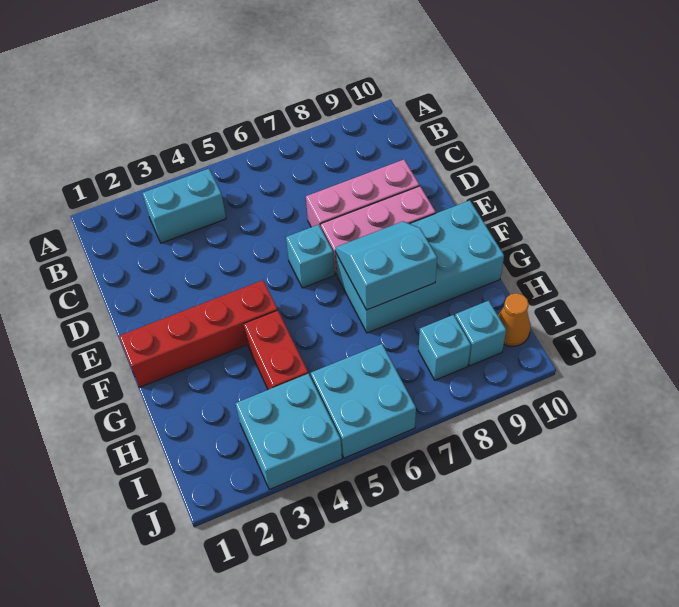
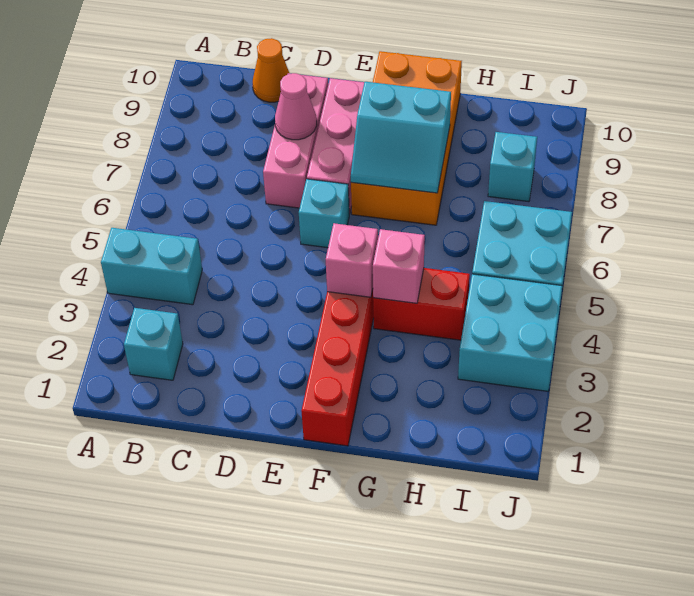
cyan brick B3:B4 level 1 -> cyan brick A4:B4 level 1
none -> pink cone D8 level 2
none -> pink brick F4 level 2
cyan brick F7:G10 level 1 -> orange brick F7:G10 level 1
cyan slope F7:G8 level 2 top G -> cyan slope F7:G8 level 2 top 8
none -> pink brick G4 level 2
cyan brick I9 level 1 -> cyan brick B2 level 1
orange cone I10 level 1 -> orange cone C10 level 1

